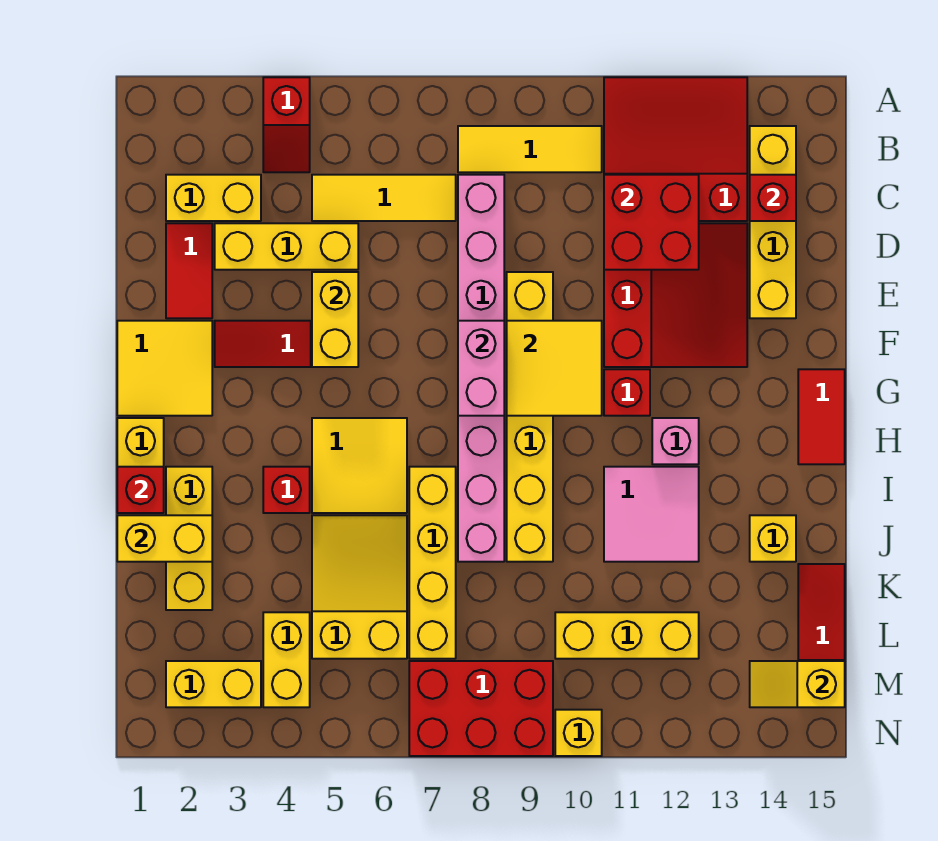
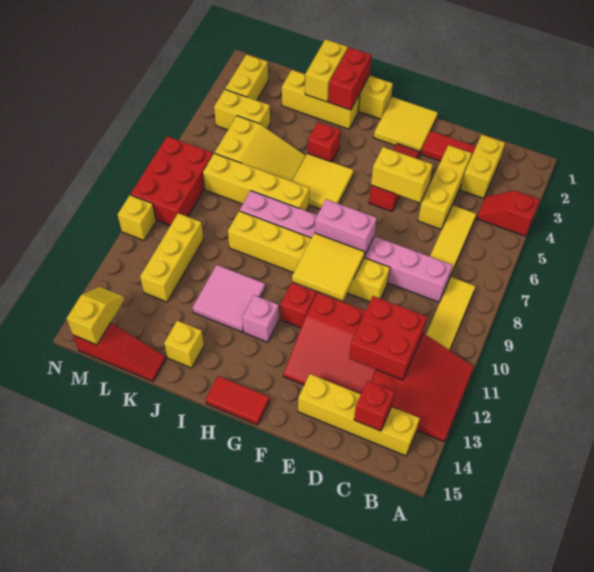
red brick I1 level 2 -> red brick I1:I2 level 2

